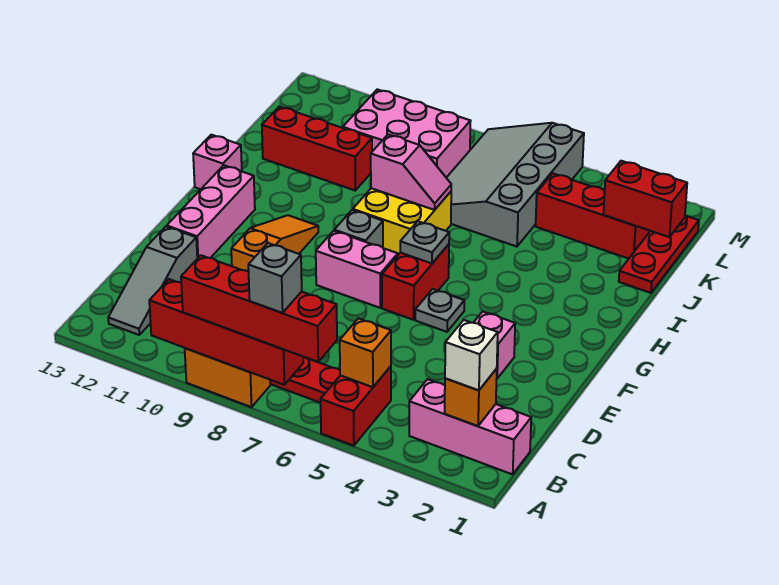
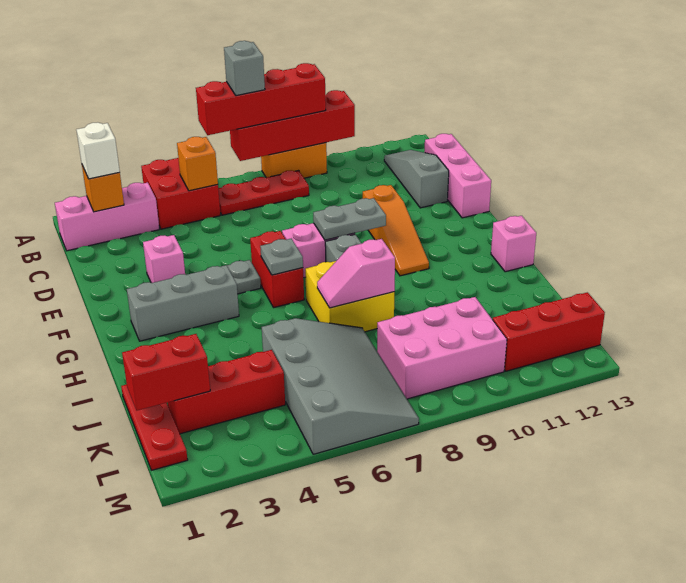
red brick A5:B5 level 1 -> red brick A4:B5 level 1
pink brick E12:G12 level 1 -> pink brick C13:E13 level 1
none -> grey plate F8:F9 level 2
none -> grey brick G2:G4 level 1
red brick J10:J12 level 1 -> red brick L11:L13 level 1

